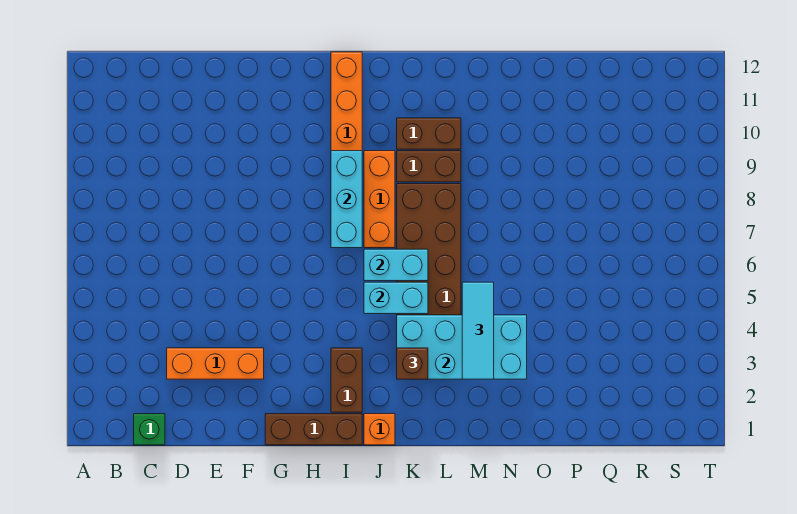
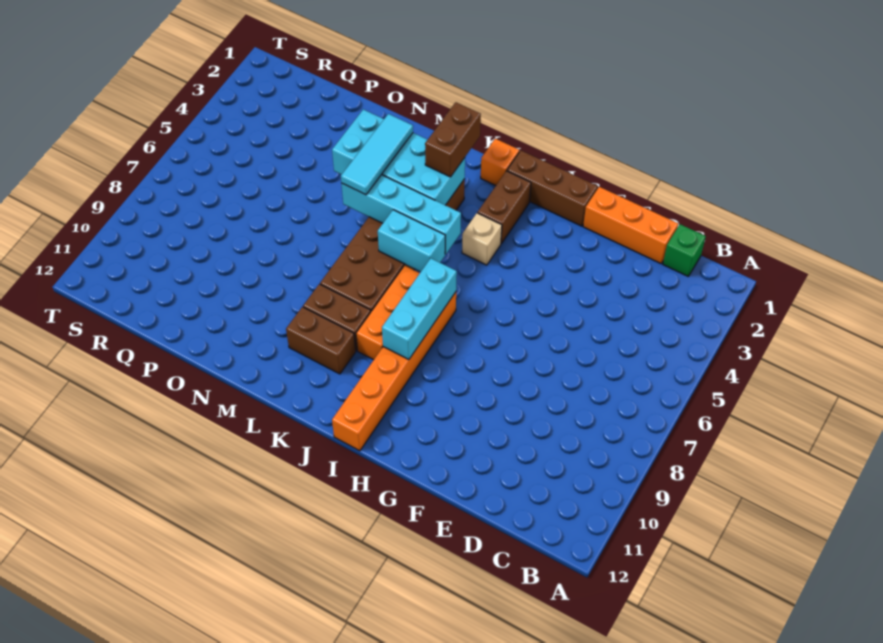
orange brick D3:F3 level 1 -> orange brick D1:F1 level 1
none -> tan brick I4 level 1
cyan brick J5:K5 level 2 -> cyan brick J5:M5 level 2
brown brick K3 level 3 -> brown brick K2:K3 level 3

